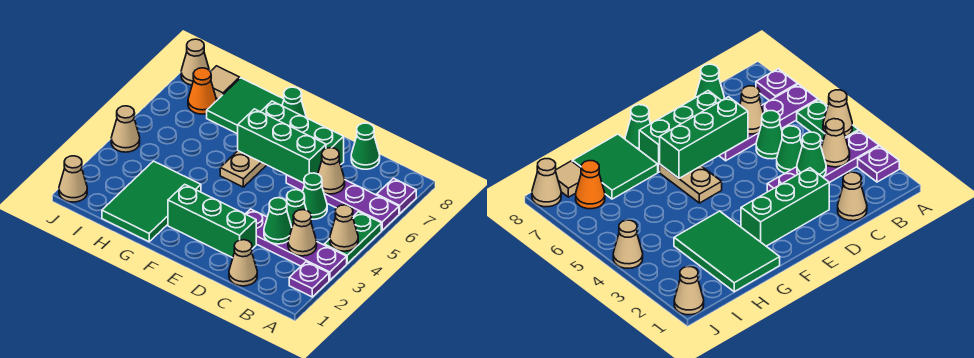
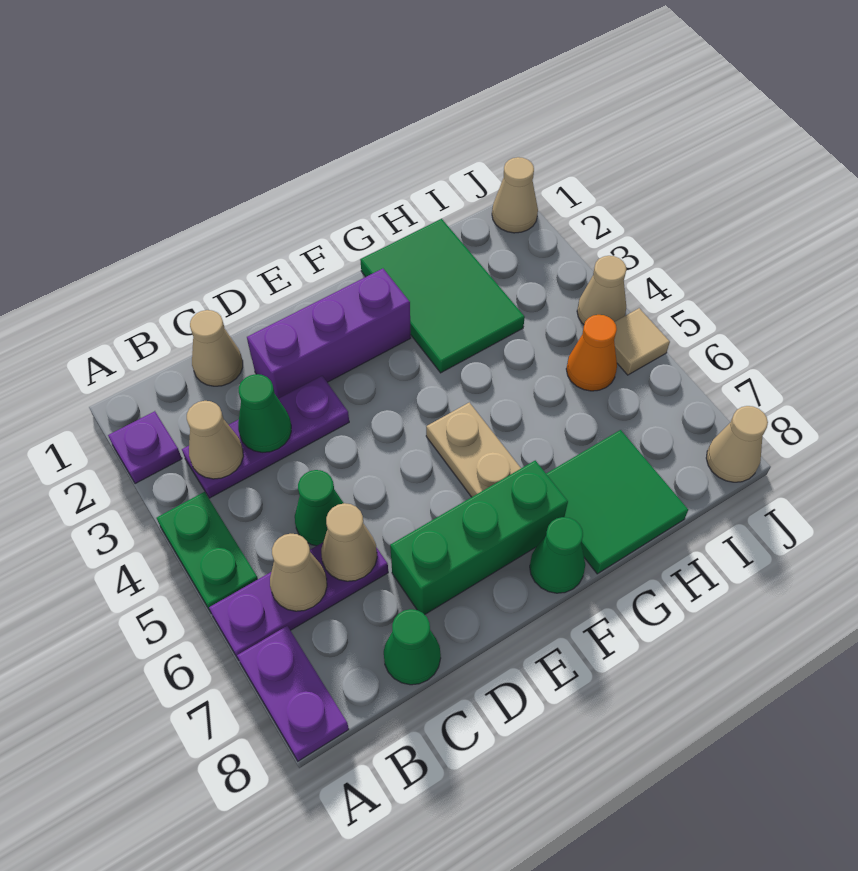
purple plate A3:D3 level 1 -> purple plate B3:D3 level 1
tan cone A4 level 2 -> tan cone B6 level 2
purple plate A6:D6 level 1 -> purple plate A6:C6 level 1
purple plate A7 level 1 -> purple plate A7:A8 level 1
green cone C4 level 1 -> none
green brick D2:F2 level 1 -> purple brick D2:F2 level 1
green brick D6:F6 level 2 -> none
orange cone I7 level 1 -> orange cone I5 level 1
tan tile I8 level 1 -> tan tile J5 level 1

